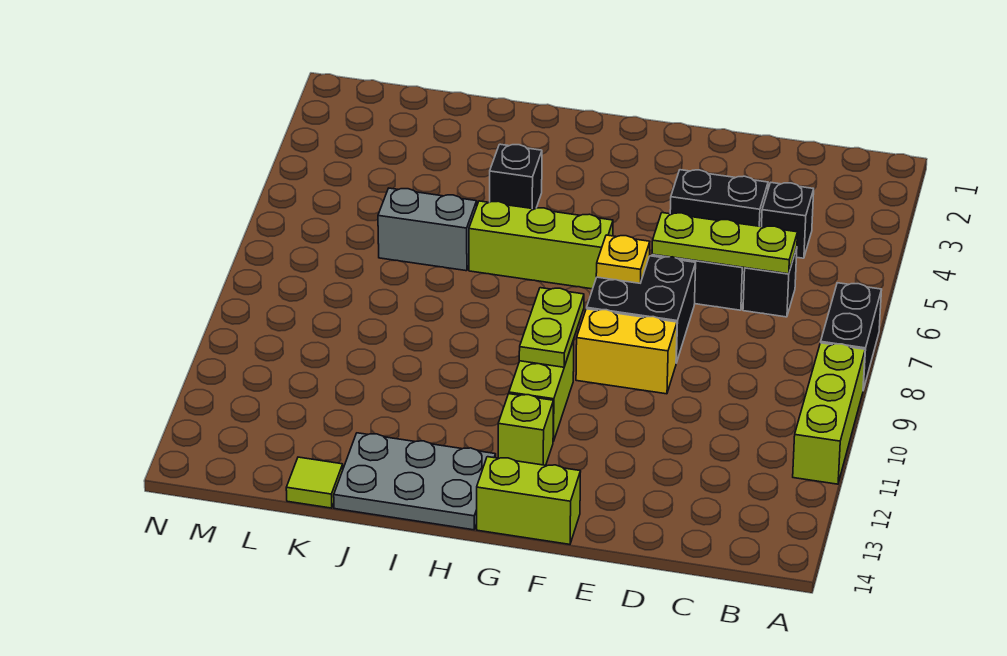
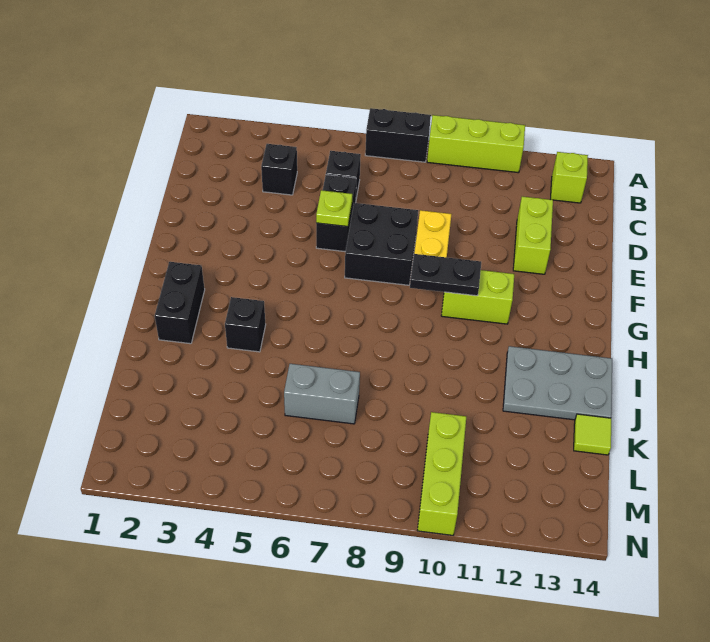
lime plate C6:E6 level 2 -> lime plate E6 level 2
black brick D4:E4 level 1 -> black brick H2:I2 level 1
yellow plate F7 level 2 -> none
lime brick F14:G14 level 1 -> lime brick D12:E12 level 1
lime brick G6:I6 level 1 -> lime brick L10:N10 level 1
lime plate G9:G10 level 2 -> black plate G9:G10 level 2
lime brick G12 level 1 -> lime brick B13 level 1
grey plate H13:J14 level 1 -> grey plate I12:J14 level 1
grey brick J6:K6 level 1 -> grey brick K6:K7 level 1

